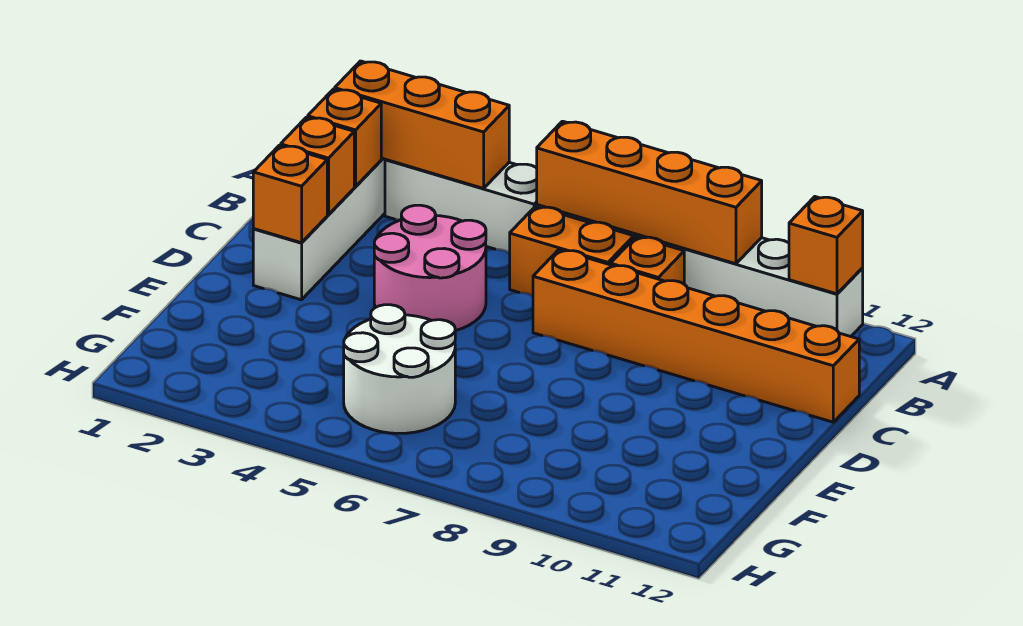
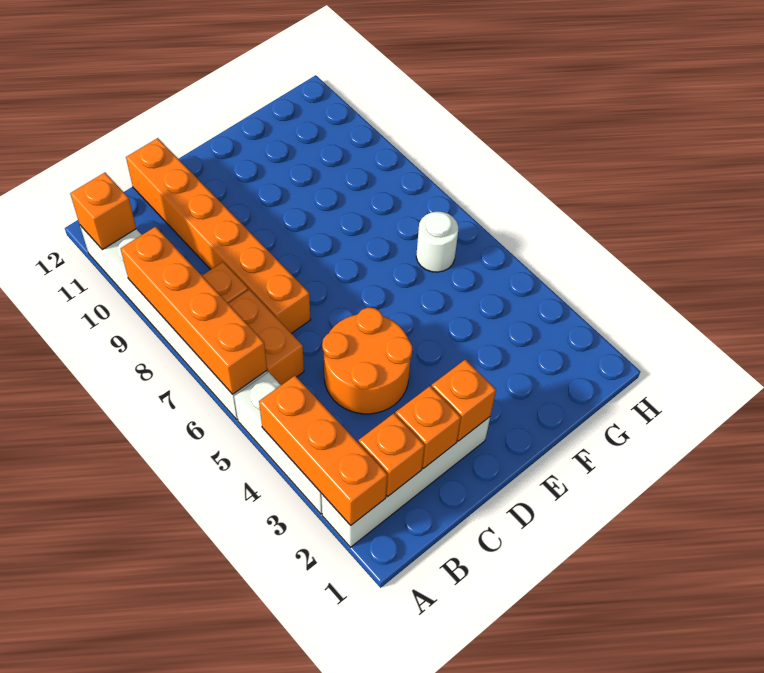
pink round brick C4:D5 level 1 -> orange round brick C4:D5 level 1
white round brick F5:G6 level 1 -> white round brick G6 level 1

